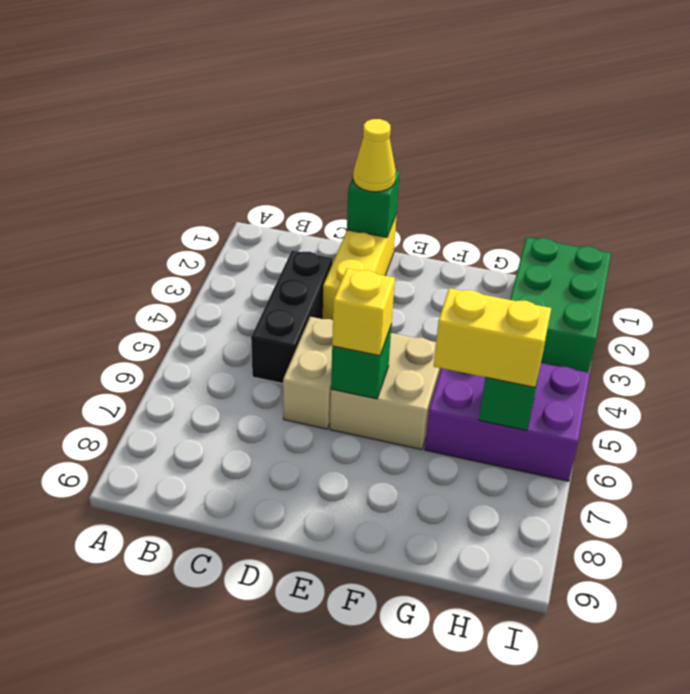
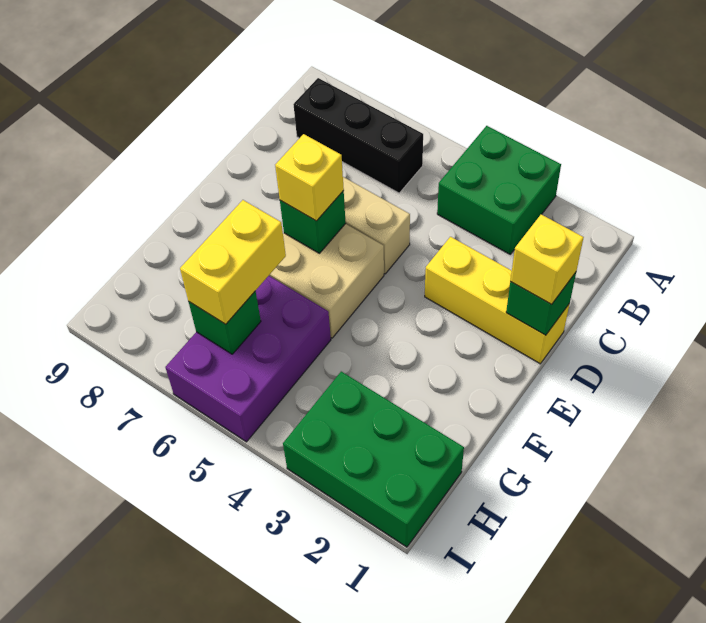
none -> green brick A3:B4 level 1
black brick C3:C5 level 1 -> black brick B6:B8 level 1
yellow cone D1 level 3 -> yellow brick D1 level 3

